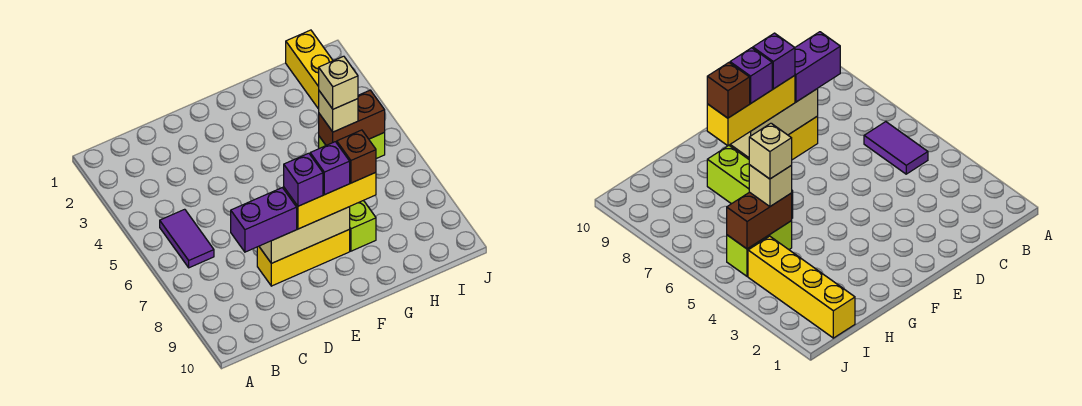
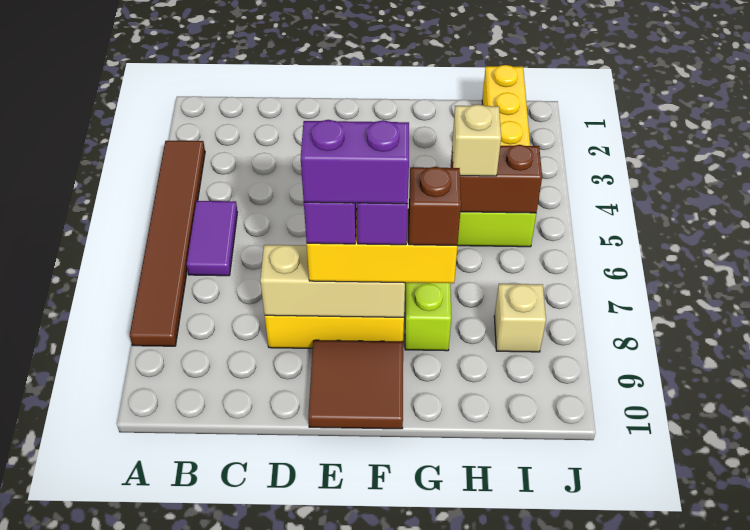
none -> brown tile A3:A8 level 1
purple brick C8:D8 level 3 -> purple brick E8:F8 level 5
none -> brown tile E9:F10 level 1
tan brick H5 level 4 -> tan brick I8 level 1

